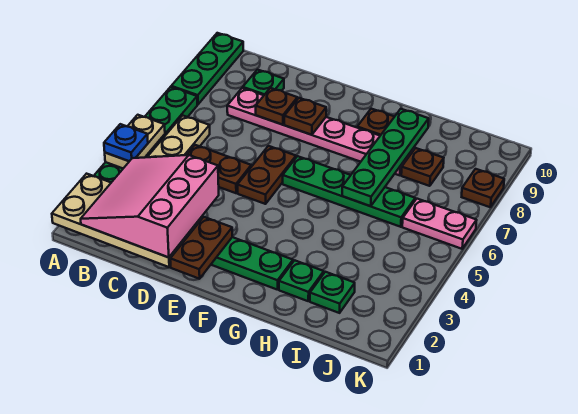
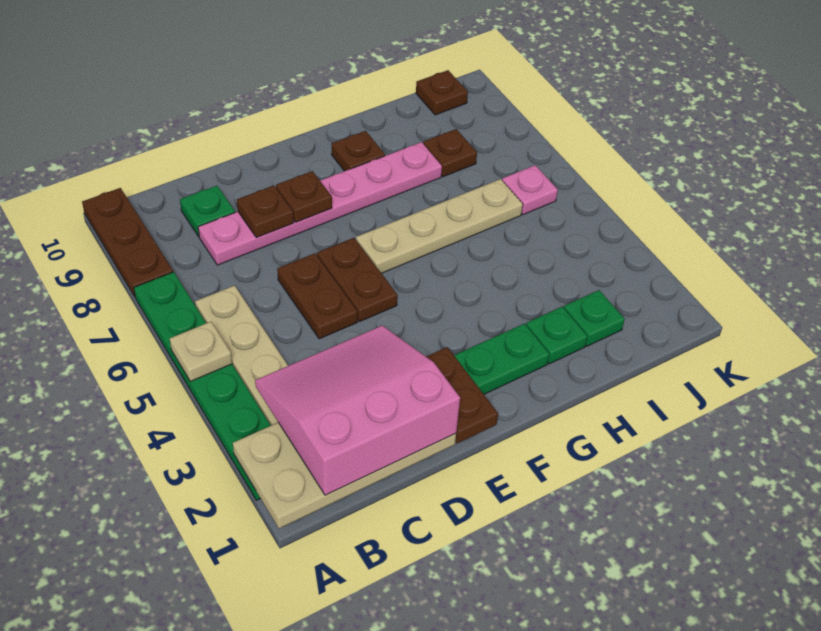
tan plate A4:A5 level 2 -> tan plate A5 level 2
blue plate A4 level 3 -> none
green plate A8:A10 level 1 -> brown plate A8:A10 level 1
pink slope B1:D3 level 3 top D -> pink slope B1:D3 level 3 top 1
brown plate C5:D5 level 1 -> brown plate D5:D6 level 1
green plate F6:I6 level 1 -> tan plate F6:I6 level 1
green plate H6:H9 level 2 -> none
pink plate J6:K6 level 1 -> pink plate J6 level 1
brown plate K8 level 1 -> brown plate J10 level 1

